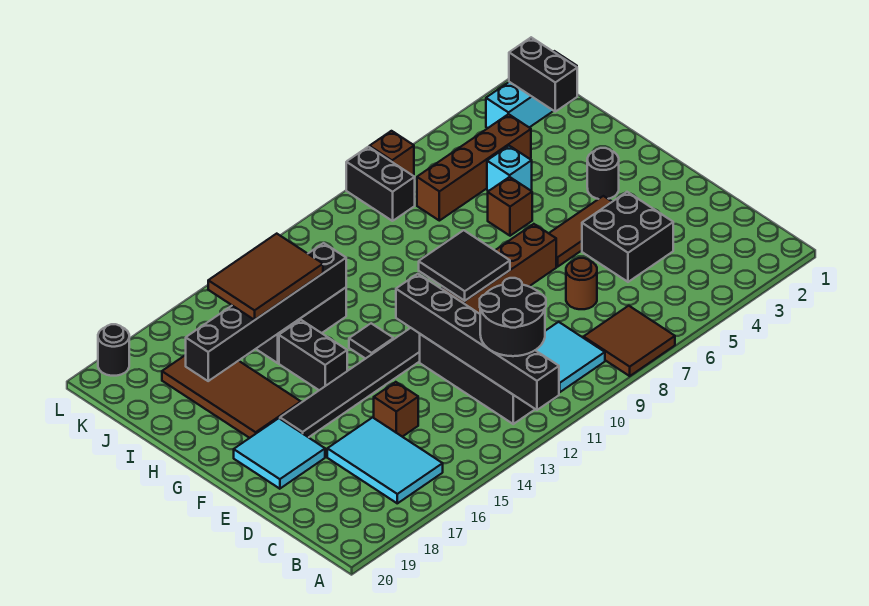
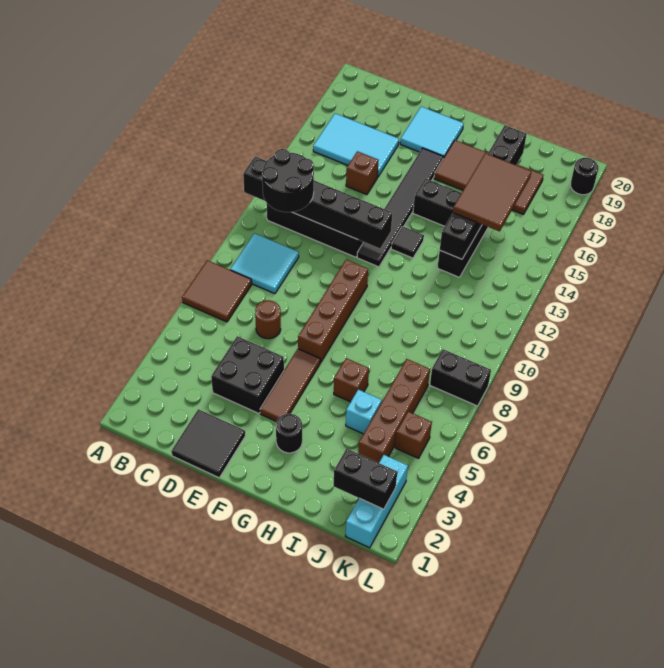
black tile F9:G10 level 2 -> black tile D1:E2 level 1
brown brick L7 level 1 -> brown brick K5 level 1

